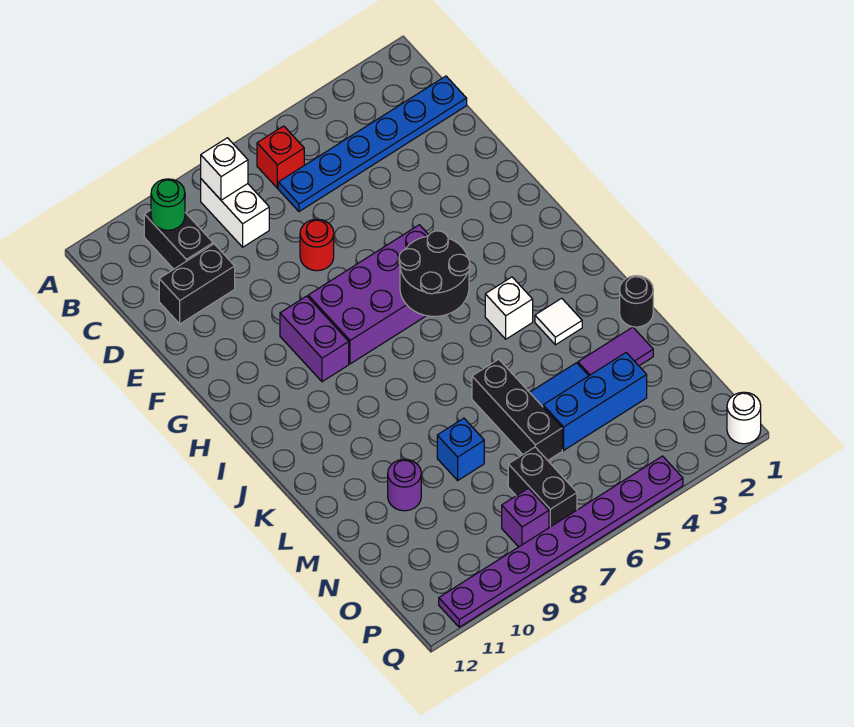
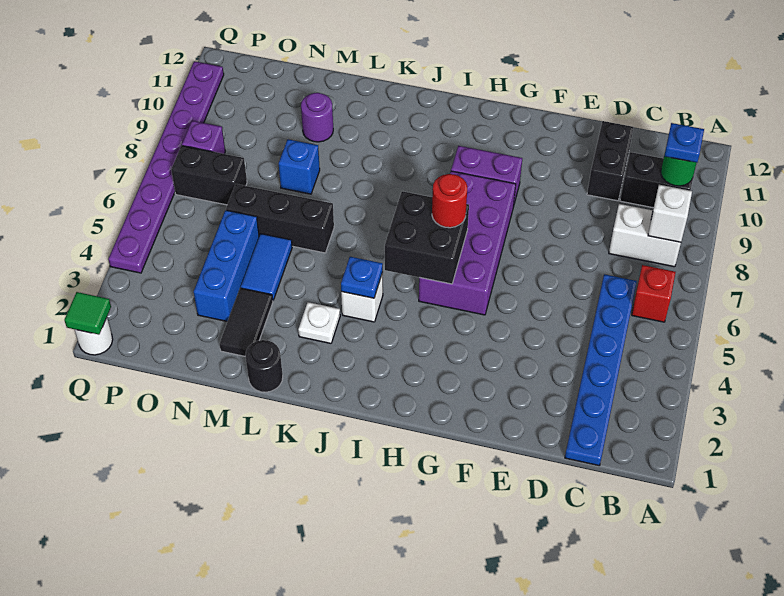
none -> blue plate B10 level 3
red round brick E7 level 1 -> red round brick H6 level 3
black round brick H5:I6 level 2 -> black brick H5:I6 level 2
none -> blue plate J4 level 2
white tile K3 level 1 -> white plate K3 level 1
purple tile M2:M3 level 1 -> black tile M2:M3 level 1
none -> green tile Q1 level 2

